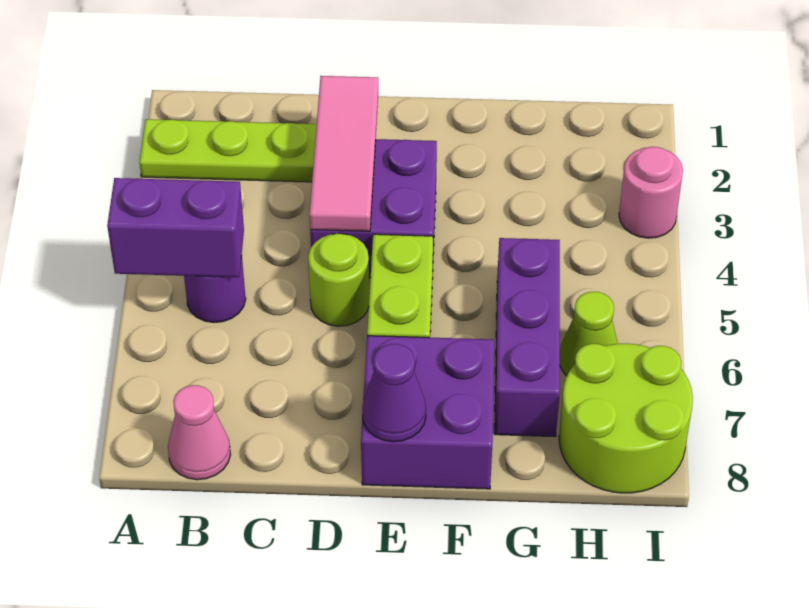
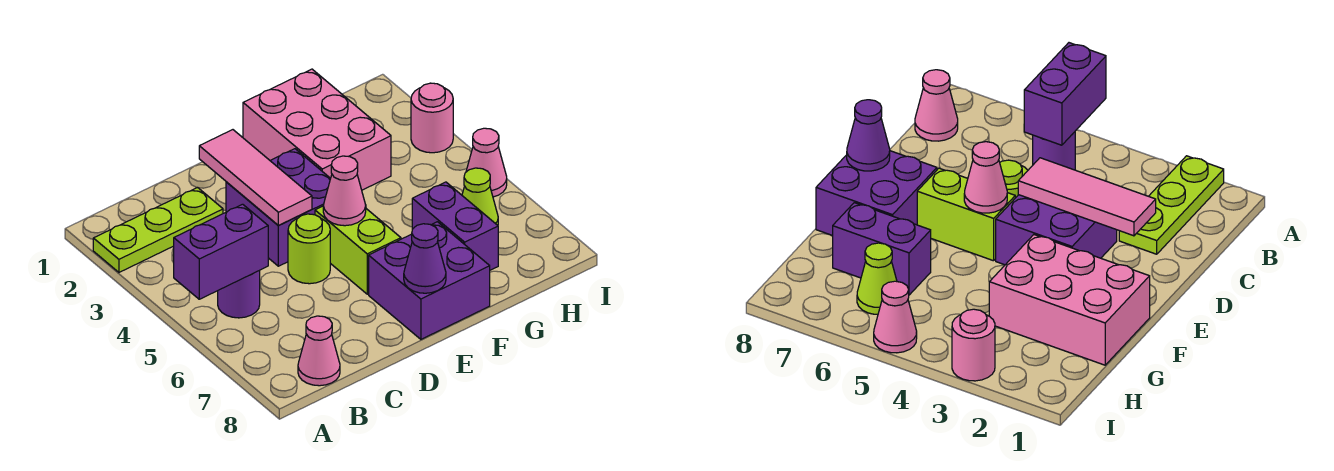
none -> pink cone E5 level 2
none -> pink brick F1:G3 level 1
purple brick G5:G7 level 1 -> purple brick G6:G7 level 1
lime round brick H7:I8 level 1 -> none
none -> pink cone I5 level 1

